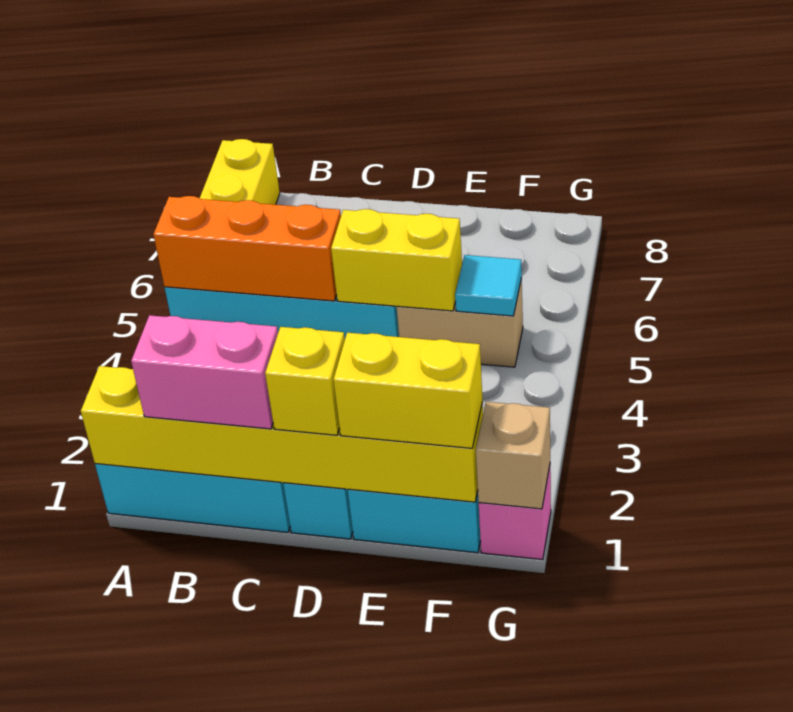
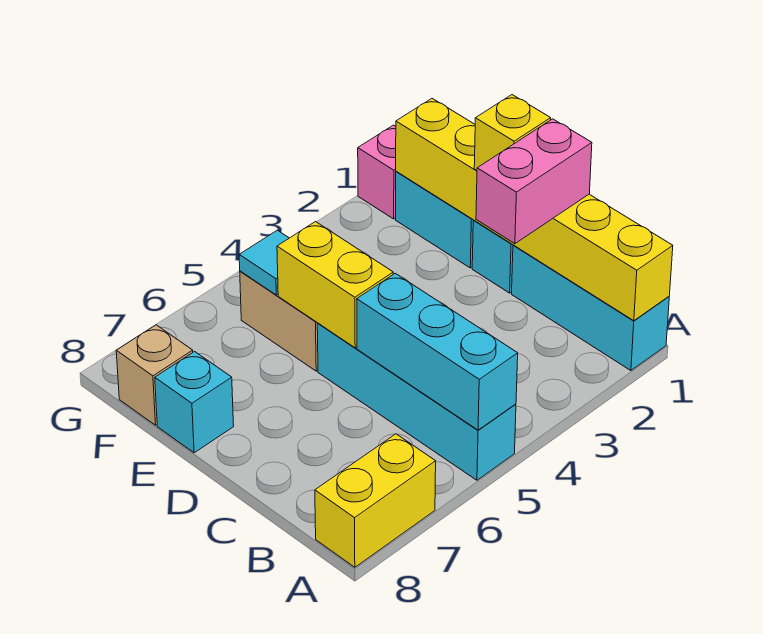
orange brick A5:C5 level 2 -> cyan brick A5:C5 level 2
pink brick B1:C1 level 3 -> pink brick C1:C2 level 3
yellow brick E1:F1 level 3 -> none
none -> cyan brick E8 level 1
tan brick G1 level 2 -> tan brick F8 level 1

